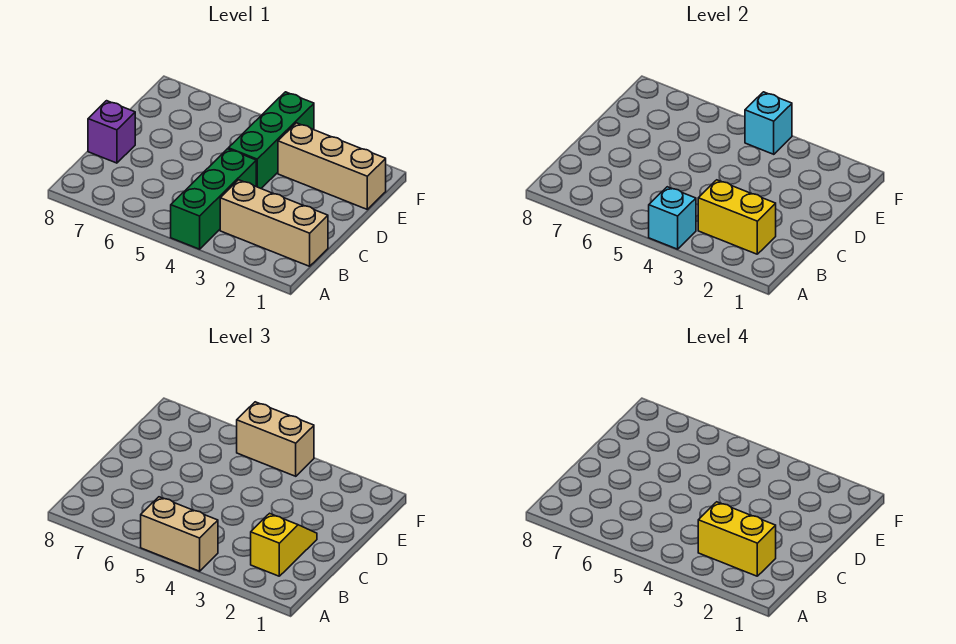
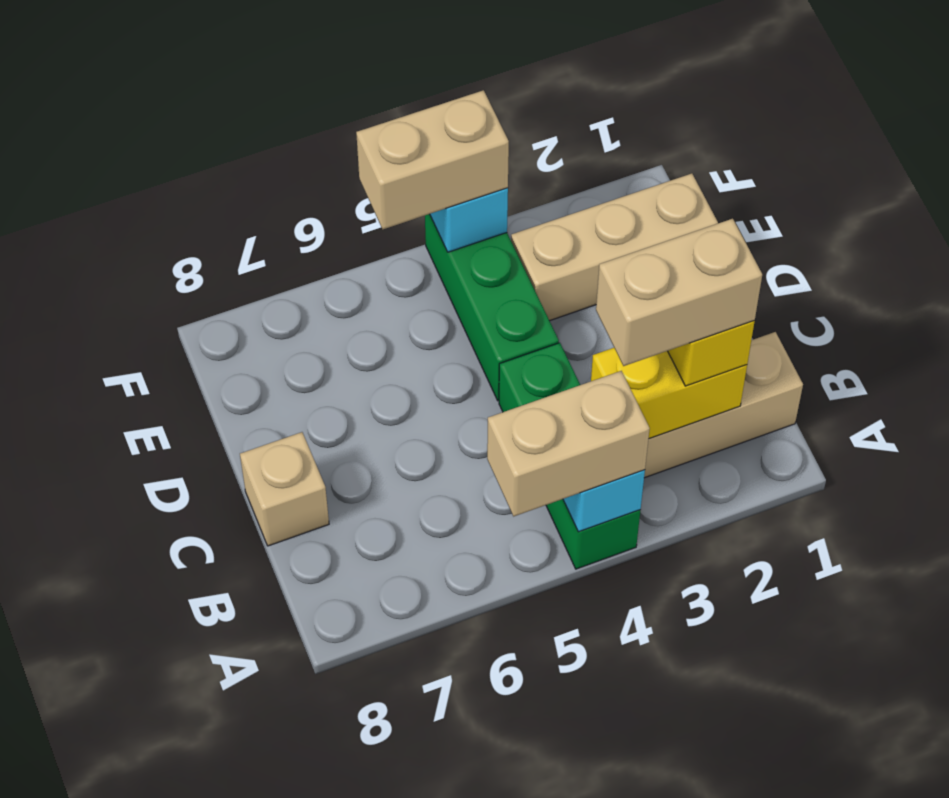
yellow brick B2:B3 level 4 -> tan brick B2:B3 level 4
purple brick C8 level 1 -> tan brick C8 level 1

